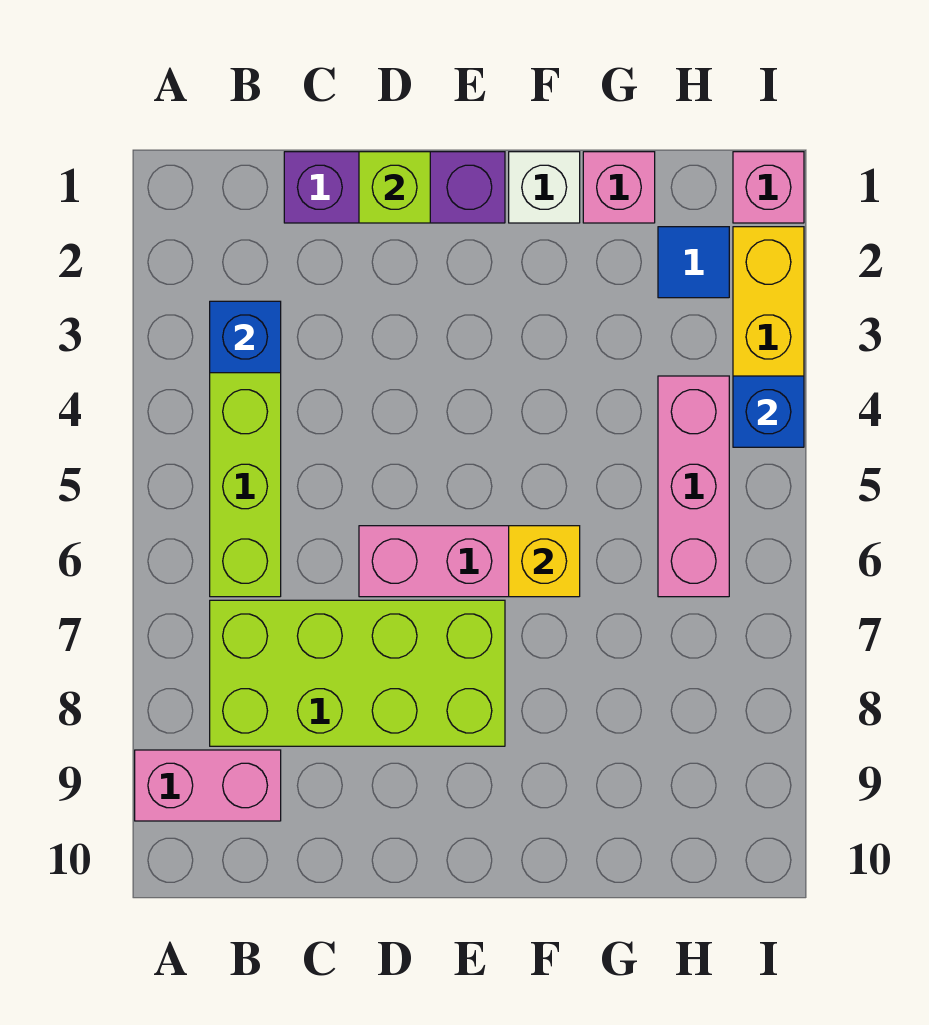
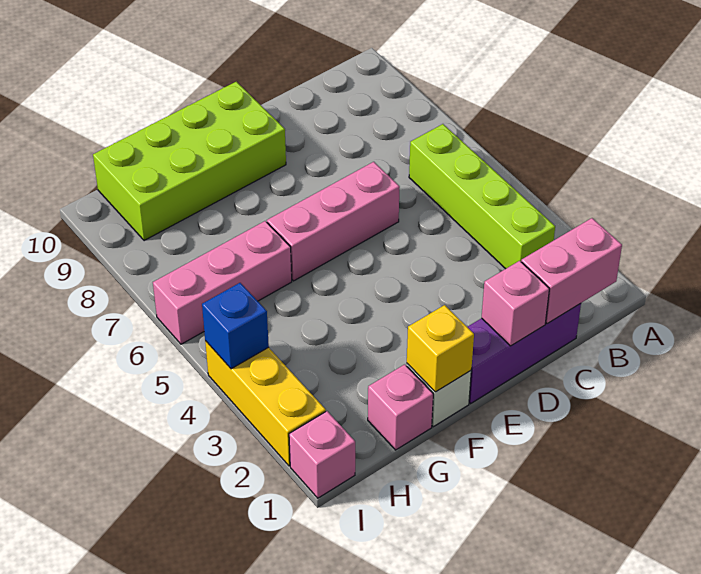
pink brick A9:B9 level 1 -> pink brick B1:C1 level 2
blue brick B3 level 2 -> none
lime brick B7:E8 level 1 -> lime brick E9:H10 level 1
lime brick D1 level 2 -> pink brick D1 level 2
yellow brick F6 level 2 -> yellow brick F1 level 2
blue tile H2 level 1 -> none
pink brick H4:H6 level 1 -> pink brick G6:I6 level 1

